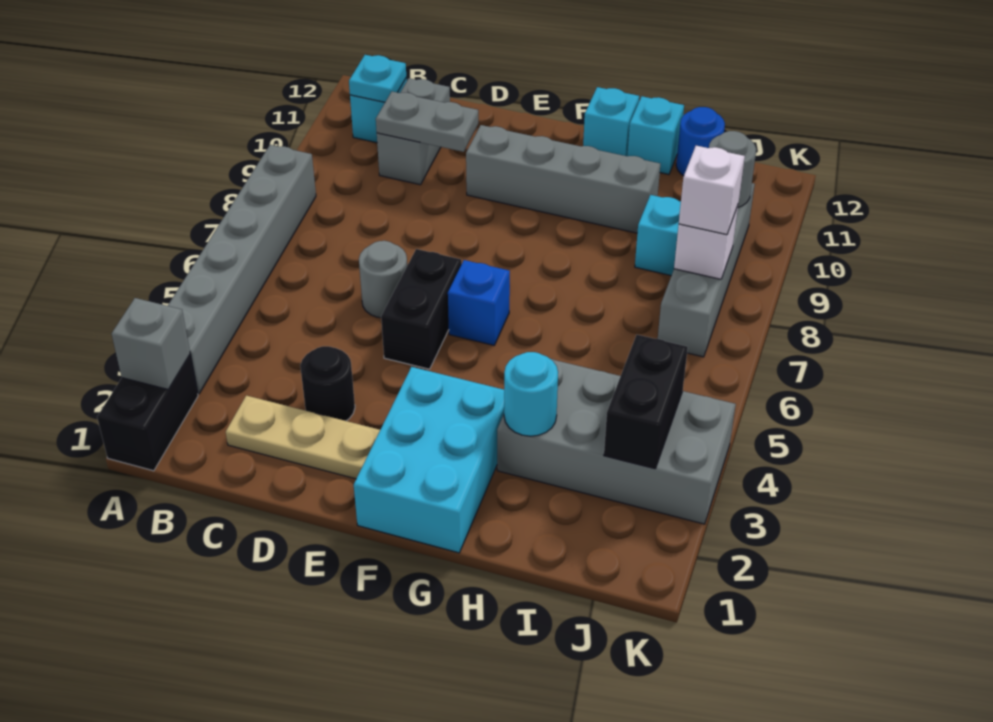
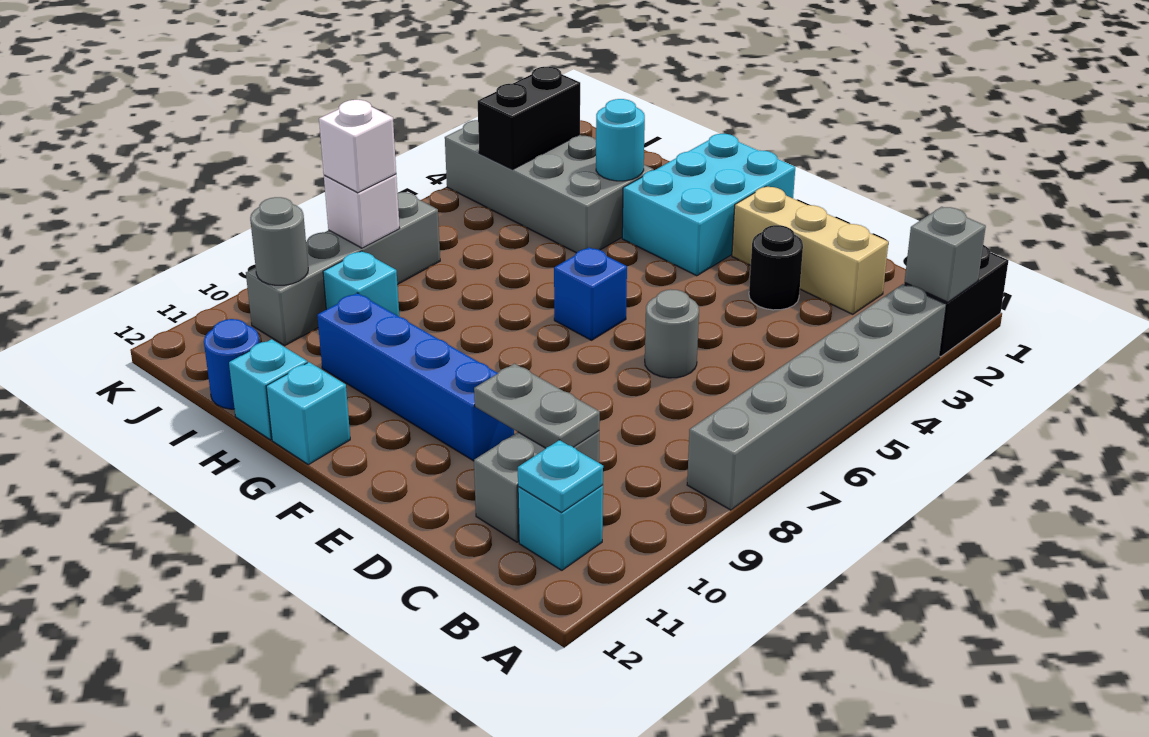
tan plate C2:E2 level 1 -> tan brick C2:E2 level 1
black brick E5:E6 level 1 -> none
grey brick E10:H10 level 1 -> blue brick E10:H10 level 1

